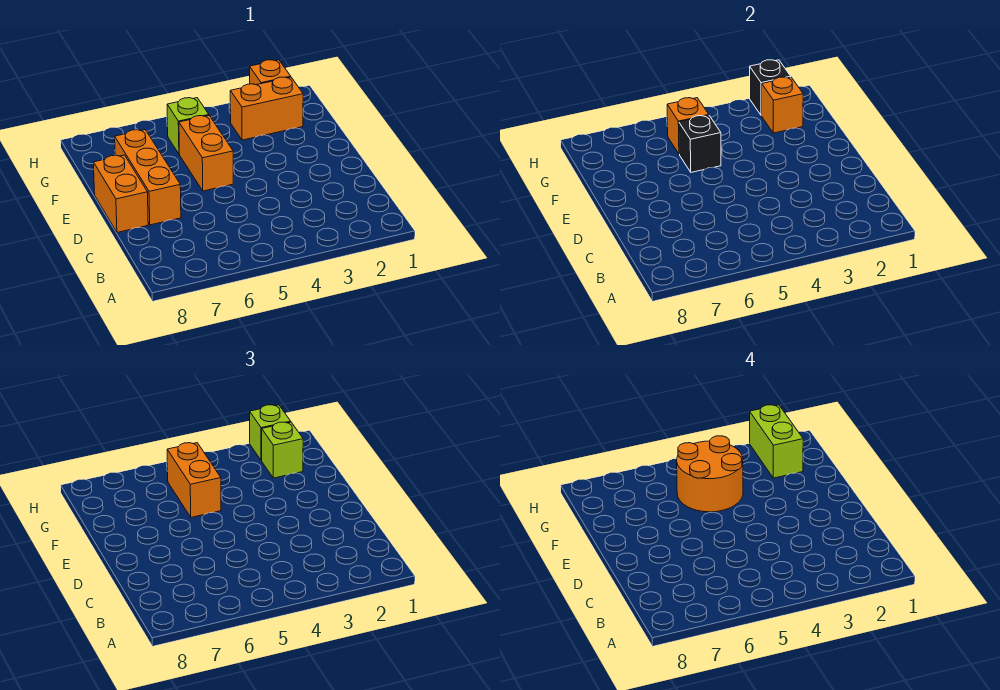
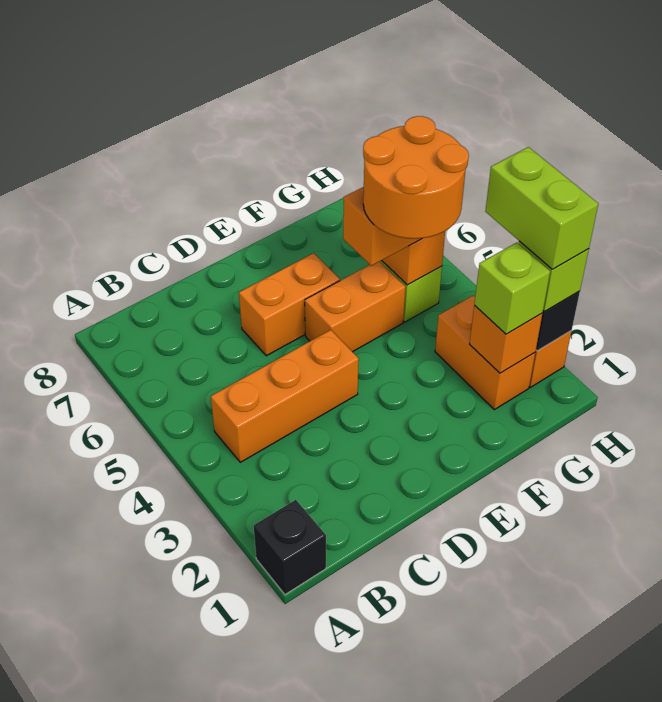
orange brick D7:F7 level 1 -> orange brick B4:D4 level 1
orange brick D8:E8 level 1 -> orange brick D6:E6 level 1
black brick F5 level 2 -> black brick A1 level 1
lime brick G2:H2 level 4 -> lime brick H2:H3 level 4

